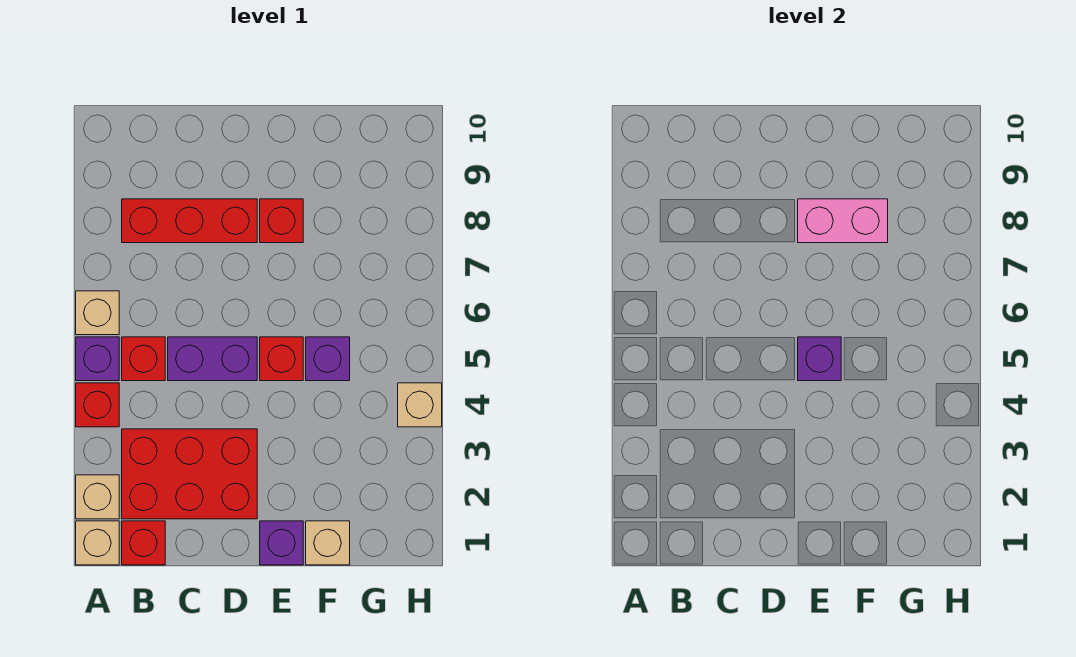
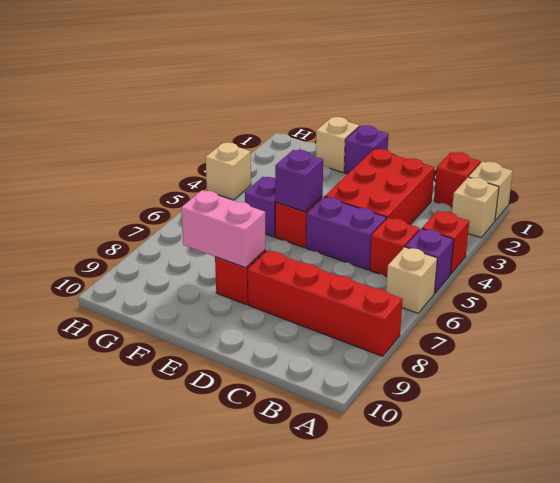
red brick B2:D3 level 1 -> red brick C2:D4 level 1
red brick B8:D8 level 1 -> red brick A8:D8 level 1

